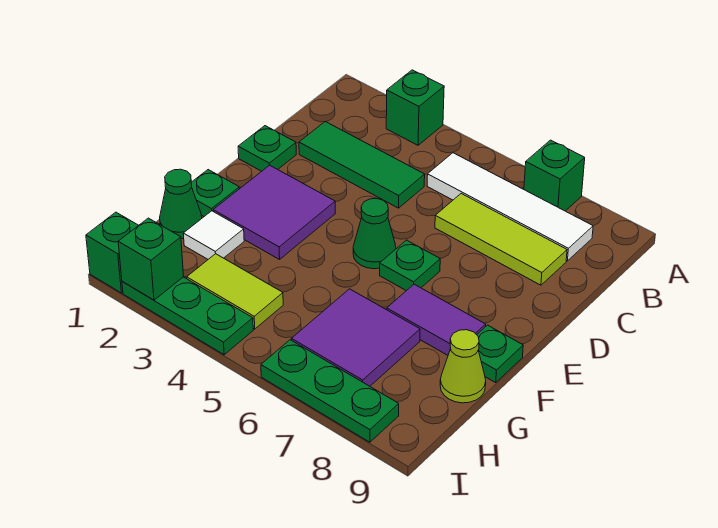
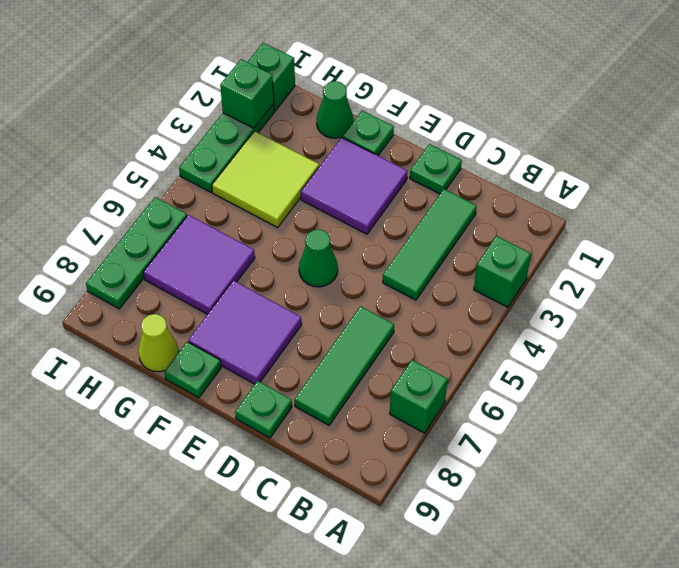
white tile B5:B8 level 1 -> none
lime tile C6:C8 level 1 -> green tile C6:C8 level 1
green plate E6 level 1 -> green plate D9 level 1
purple tile F7:F8 level 1 -> purple tile E7:F8 level 1
white tile G2 level 1 -> none
lime tile H3:H4 level 1 -> lime tile G3:H4 level 1

